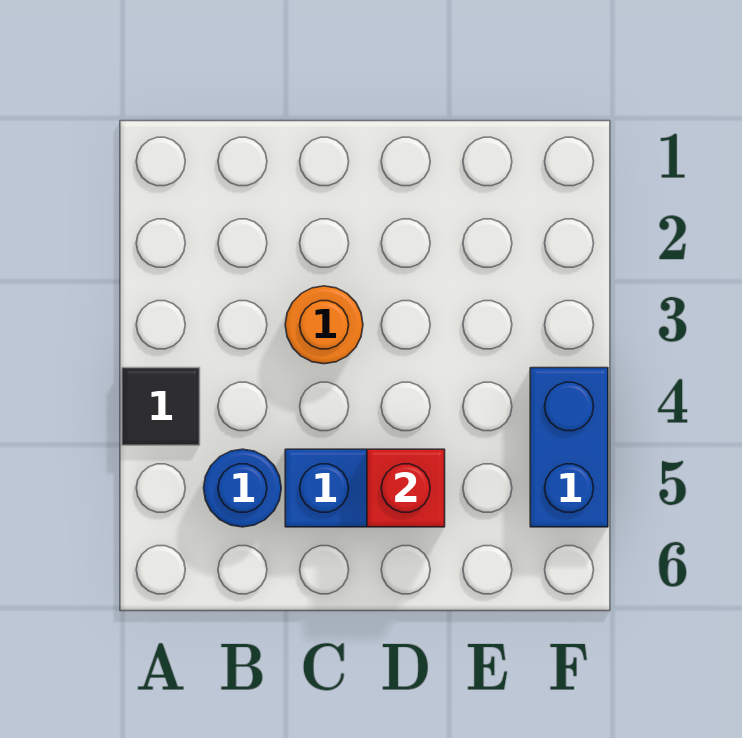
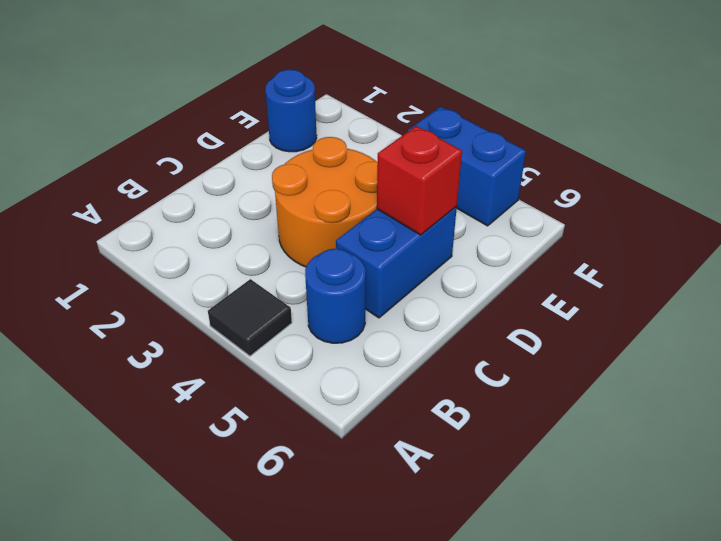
orange round brick C3 level 1 -> orange round brick C3:D4 level 1
none -> blue round brick E1 level 1

